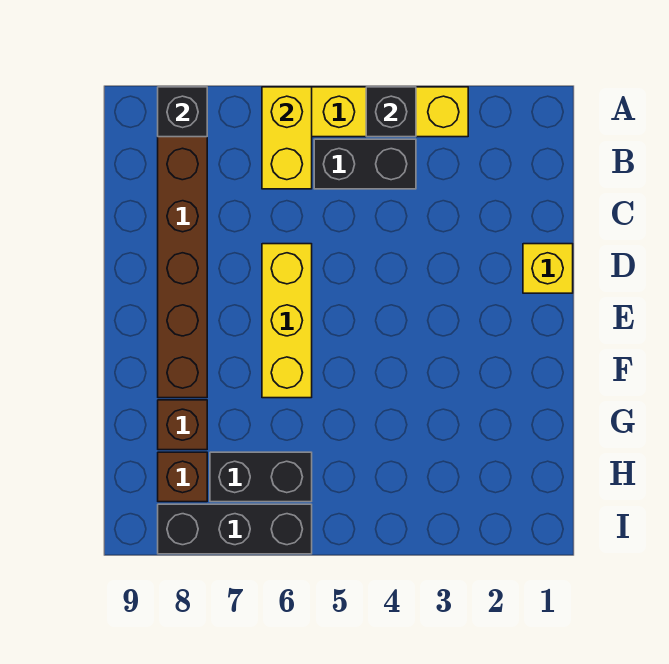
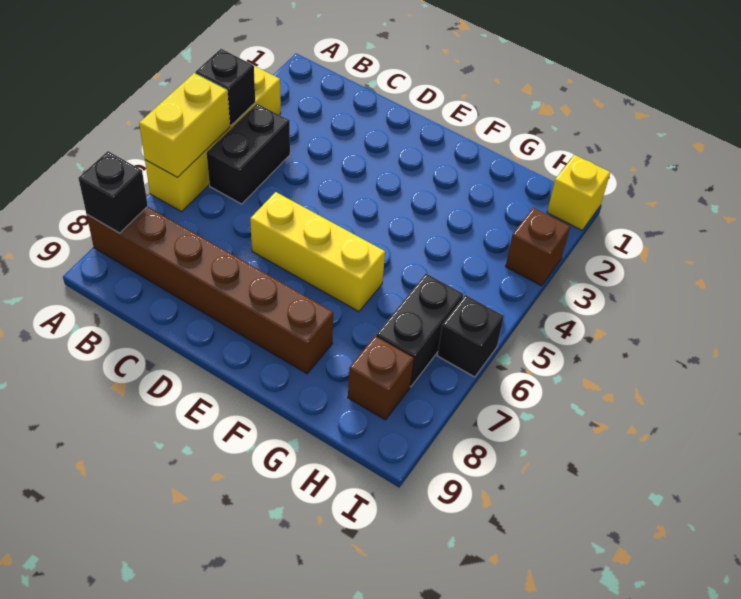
yellow brick A6:B6 level 2 -> yellow brick A5:A6 level 2
yellow brick D1 level 1 -> yellow brick I1 level 1
brown brick G8 level 1 -> brown brick I3 level 1
black brick I6:I8 level 1 -> black brick I6 level 1

